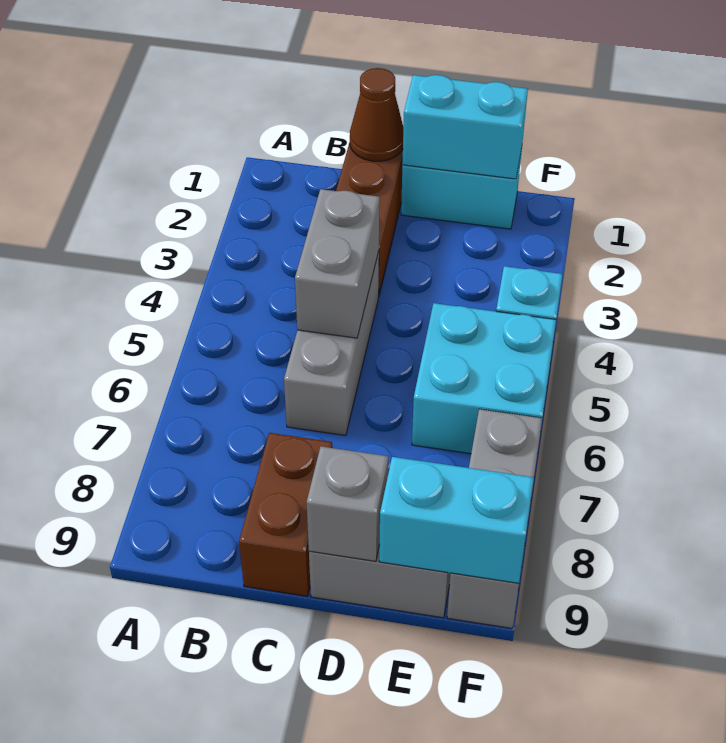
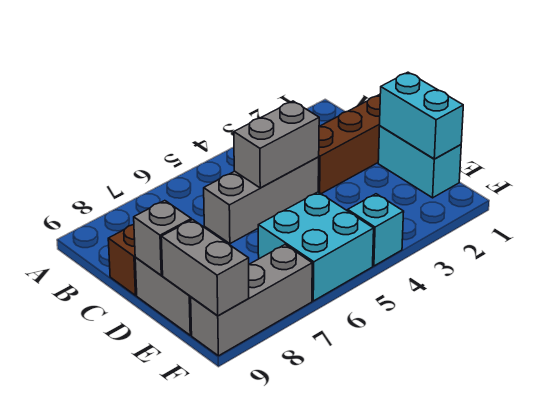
brown cone C1 level 2 -> none
cyan brick E9:F9 level 2 -> grey brick E9:F9 level 2

